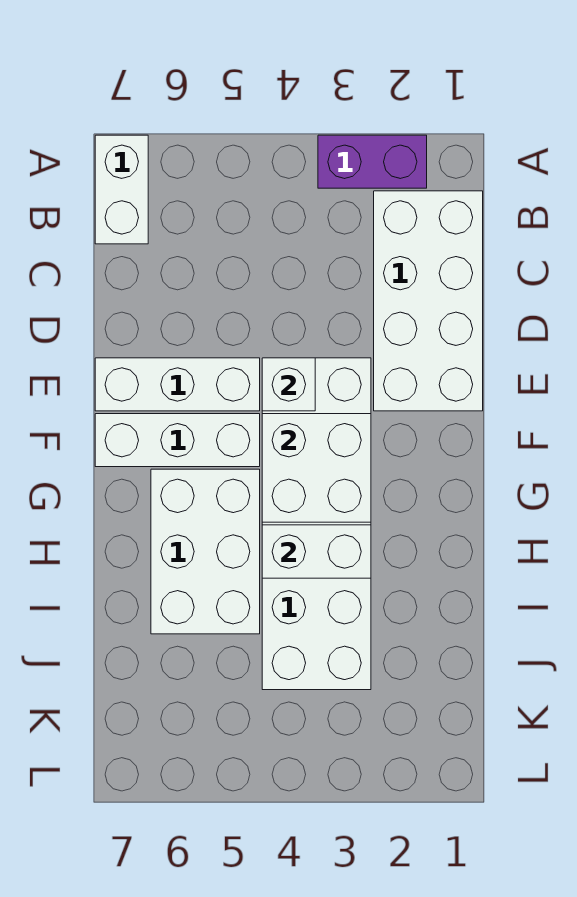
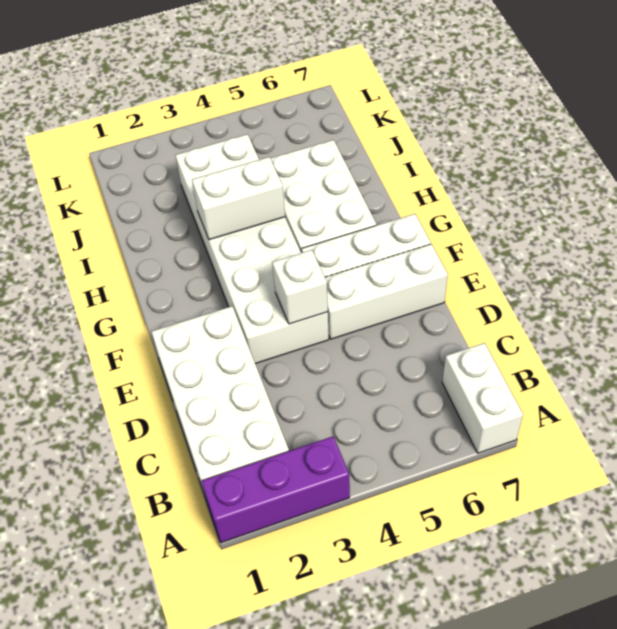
purple brick A2:A3 level 1 -> purple brick A1:A3 level 1
white brick F3:G4 level 2 -> none

